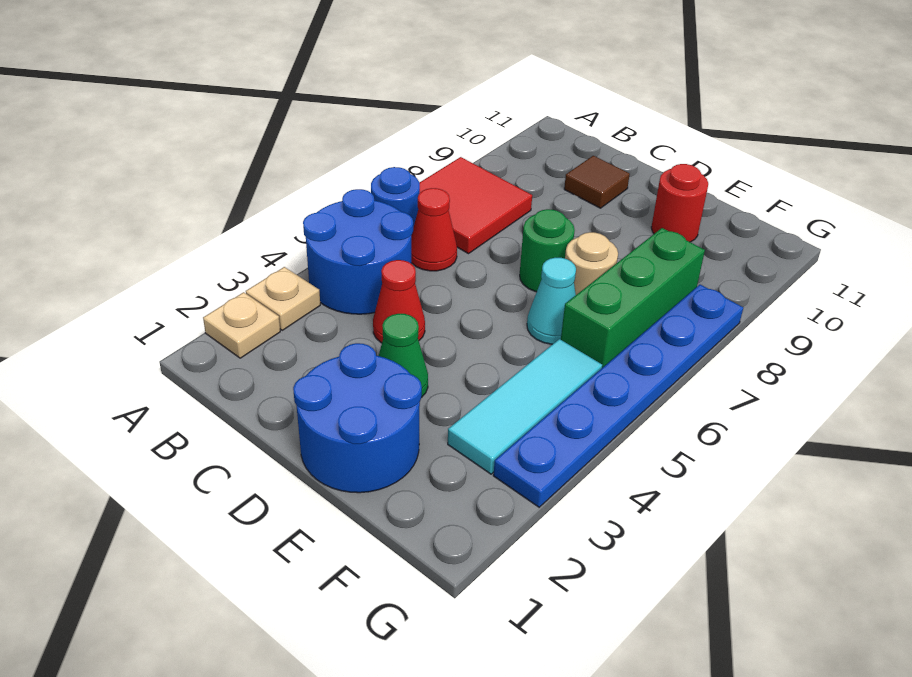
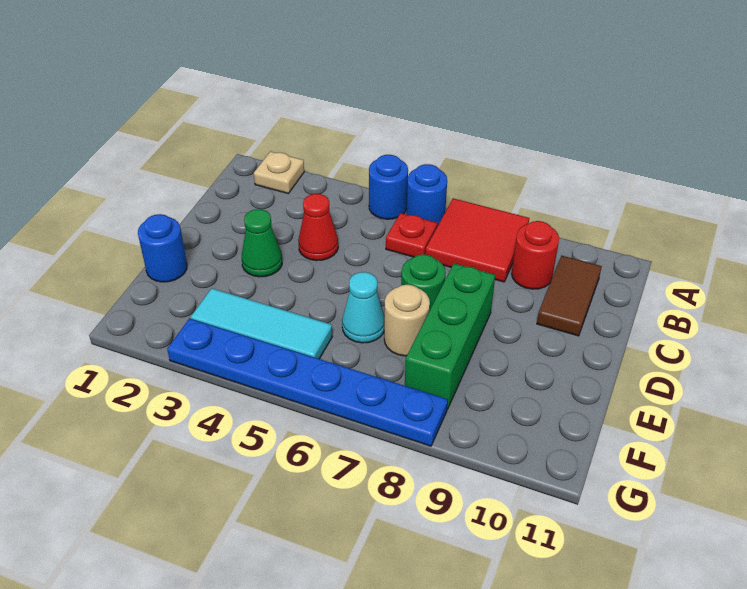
tan plate A3 level 1 -> none
blue round brick A4:B5 level 1 -> blue round brick A5 level 1
red cone B6 level 1 -> red plate B6 level 1
brown tile C10 level 1 -> brown tile B10:C10 level 1
blue round brick D1:E2 level 1 -> blue round brick E1 level 1
red round brick E10 level 1 -> red round brick B9 level 1
green brick F6:F8 level 1 -> green brick D8:F8 level 1

